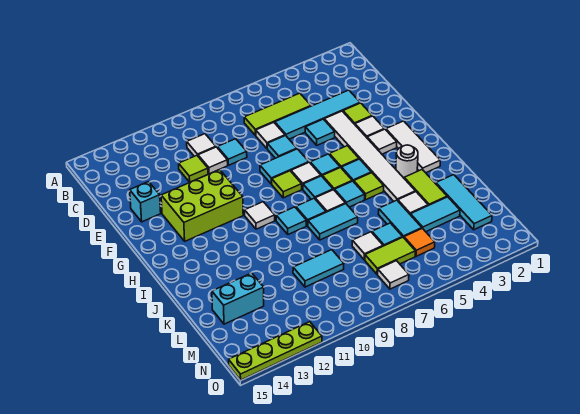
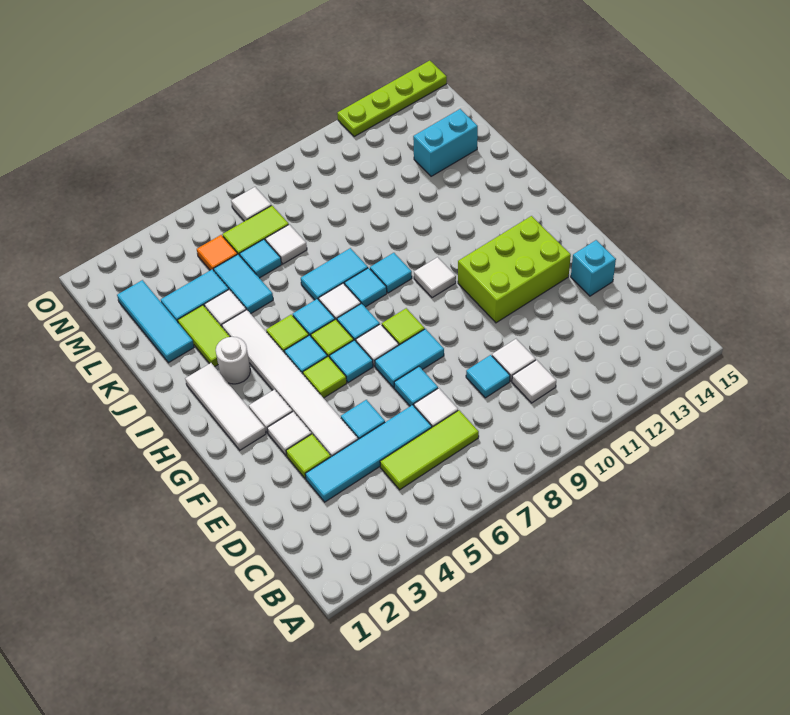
lime tile D11 level 1 -> none
cyan tile L9:L10 level 1 -> none

